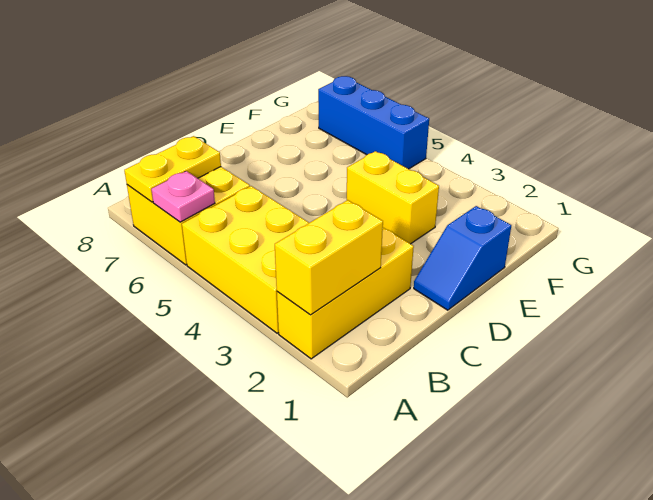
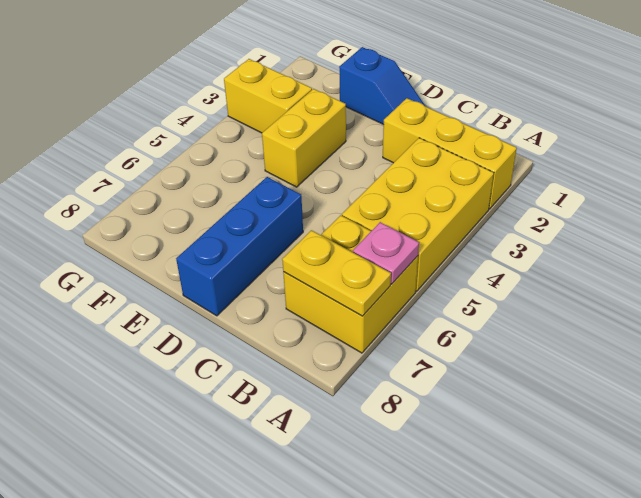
yellow brick A2:B2 level 2 -> yellow brick F3:G3 level 1
blue brick G5:G7 level 1 -> blue brick D6:D8 level 1

